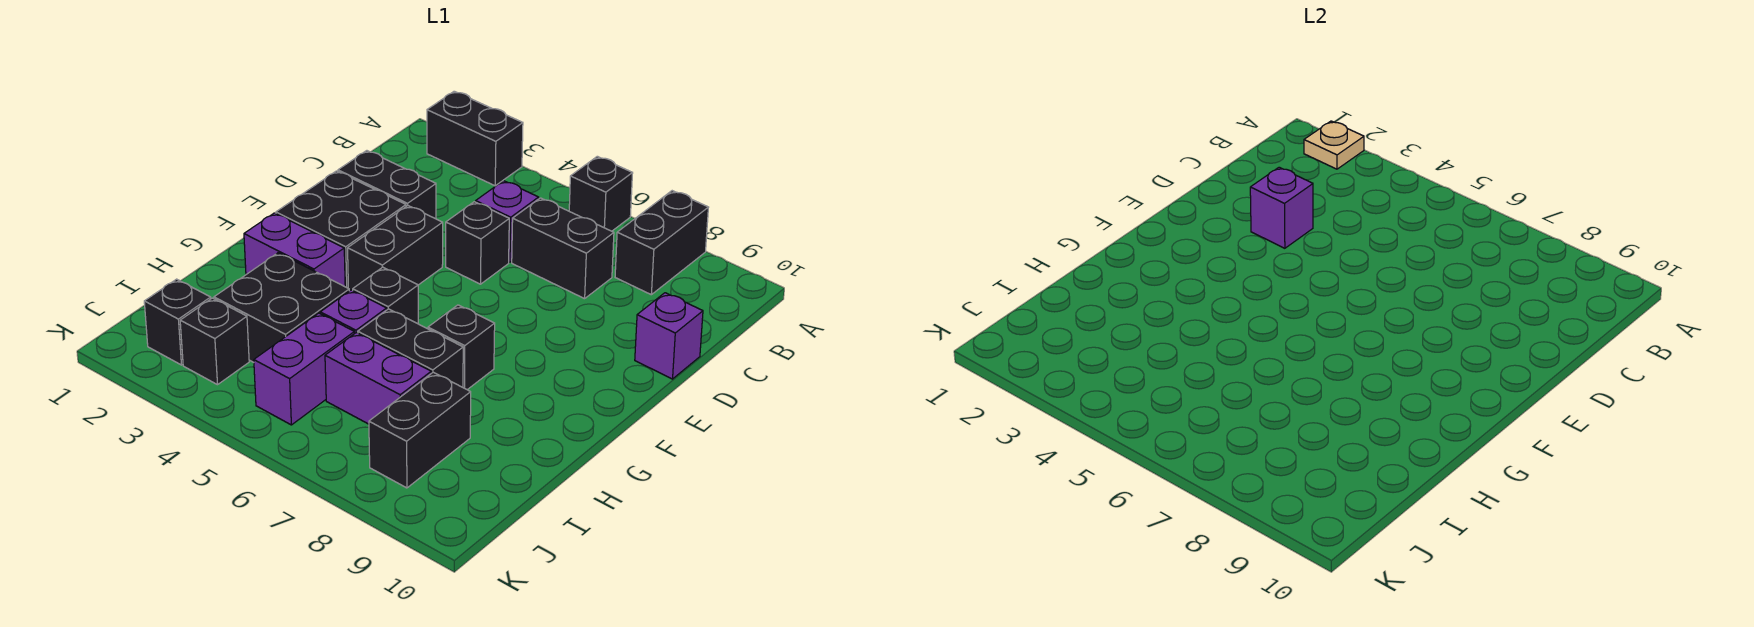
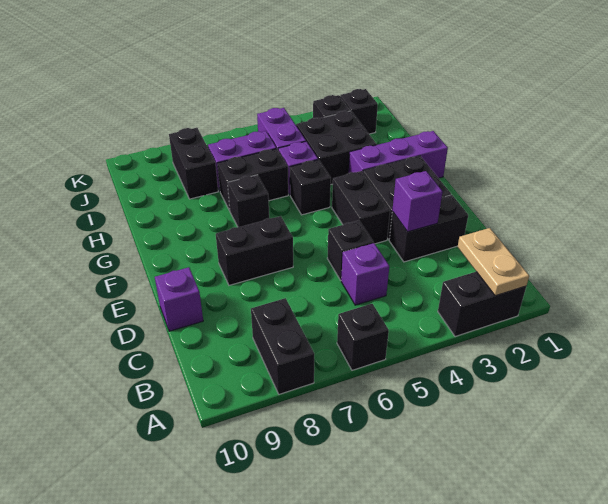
tan plate A2 level 2 -> tan plate A2:B2 level 2
black brick C6:C7 level 1 -> black brick E7:E8 level 1
purple brick G2:G3 level 1 -> purple brick G1:G3 level 1

